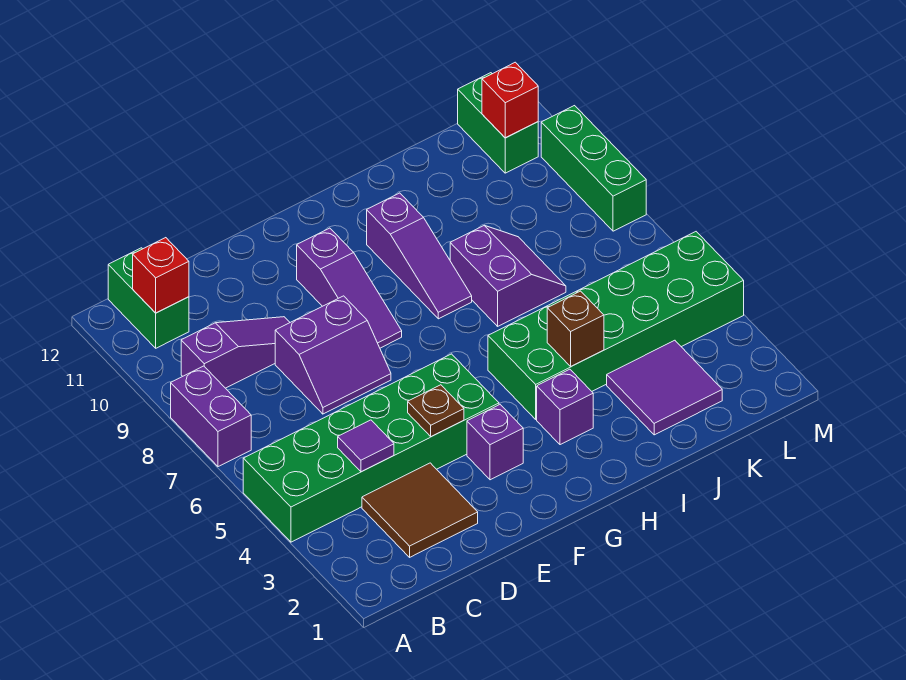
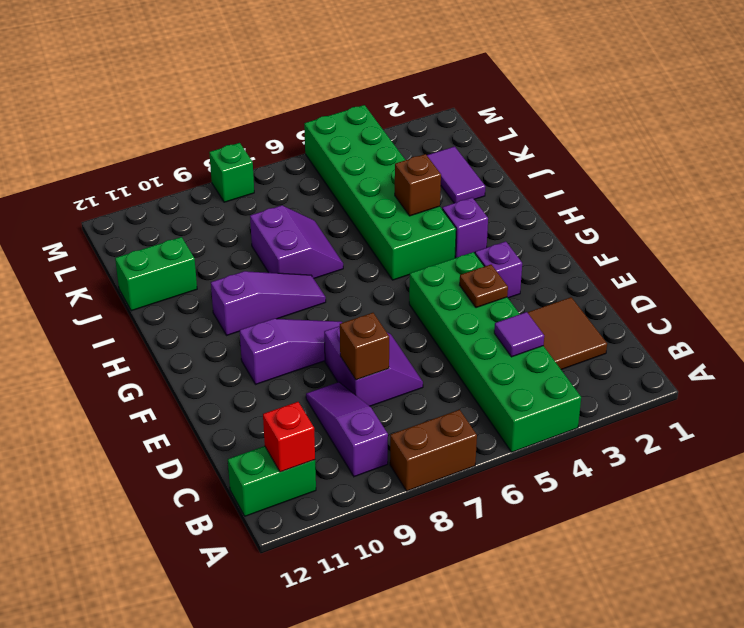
purple brick A7:A8 level 1 -> brown brick A7:A8 level 1
none -> brown brick D8 level 2
purple slope I7:J8 level 1 top I -> purple slope I7:J8 level 1 top 8
purple tile J2:K3 level 1 -> purple tile J2:K2 level 1
green brick L11:L12 level 1 -> green brick J11:J12 level 1
red brick L11 level 2 -> none
green brick M8:M10 level 1 -> green brick M8 level 1

